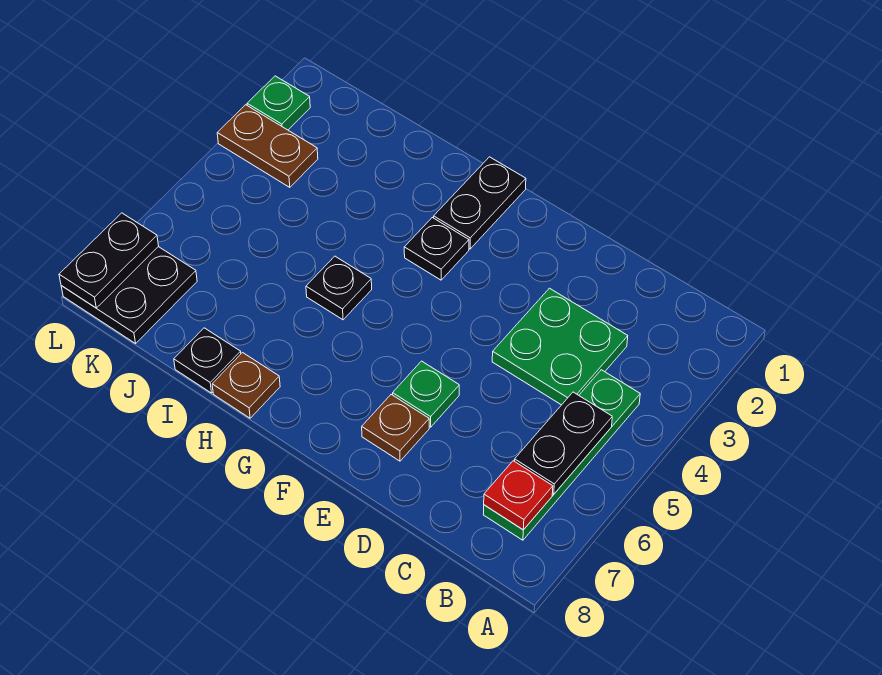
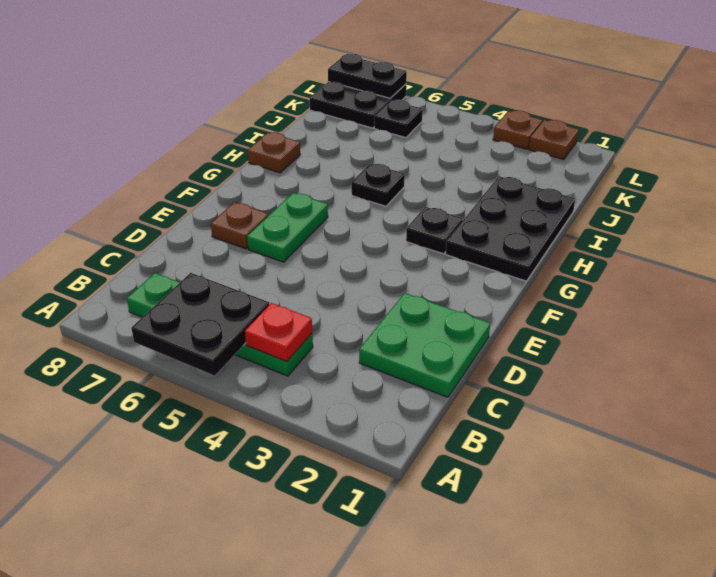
black plate B5:B6 level 2 -> black plate A5:B6 level 2
red plate B7 level 2 -> red plate B4 level 2
green plate C3:D4 level 1 -> green plate C1:D2 level 1
green plate E6 level 1 -> green plate E6:F6 level 1
black plate G1:G2 level 1 -> black plate G1:I2 level 1
black plate I8 level 1 -> black plate K6 level 1
brown plate K3:L3 level 1 -> brown plate L3 level 1
green plate L2 level 1 -> brown plate L2 level 1

